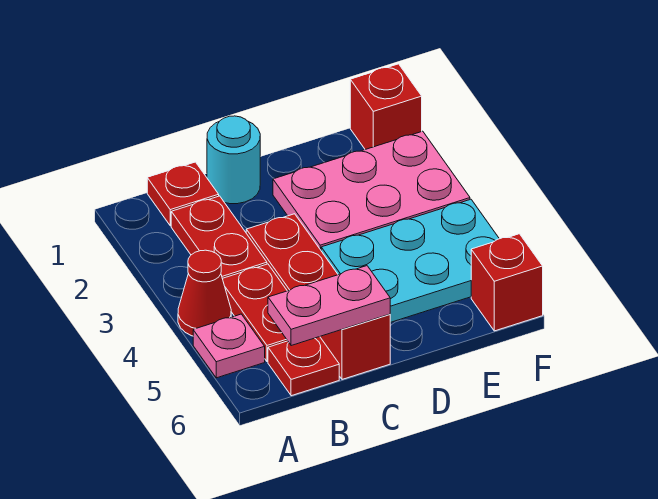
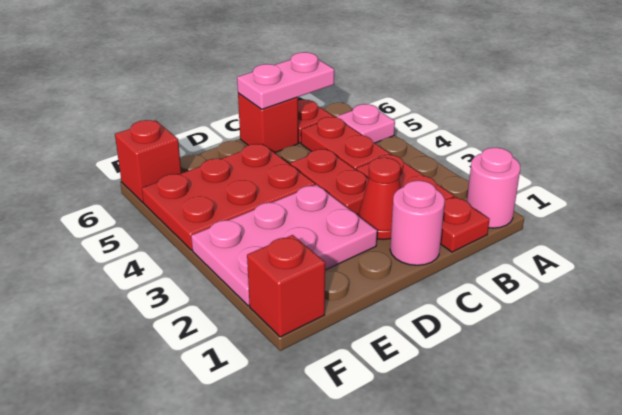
none -> pink round brick A1 level 1
red cone A4 level 1 -> red cone C2 level 1
cyan round brick C1 level 1 -> pink round brick C1 level 1
cyan plate D4:F5 level 1 -> red plate D4:F5 level 1

